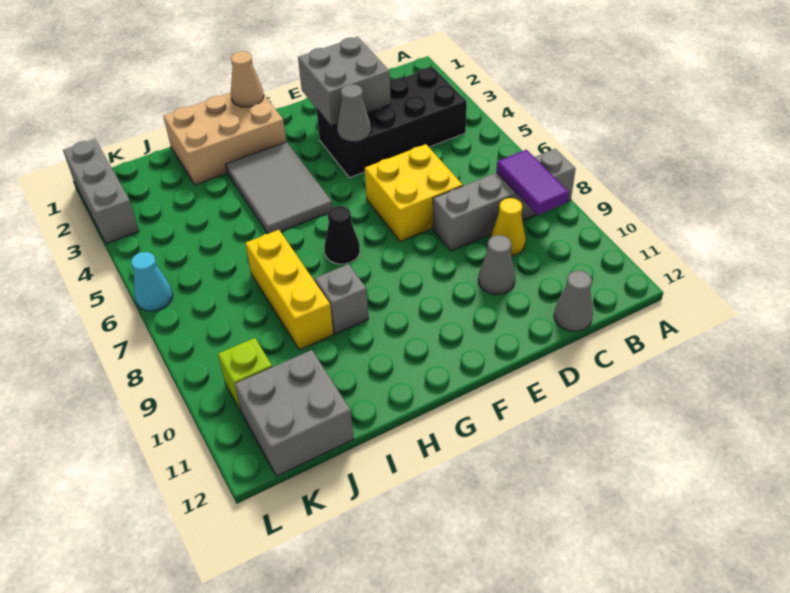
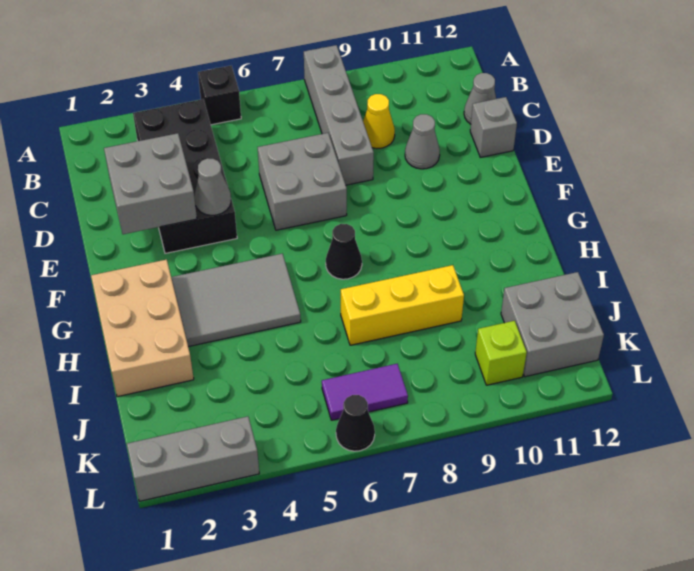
none -> black brick A5 level 1
purple tile B8:B9 level 2 -> purple tile K6:K7 level 1
yellow brick D6:E7 level 1 -> grey brick D6:E7 level 1
tan cone G1 level 2 -> none
grey brick H9 level 1 -> grey brick D12 level 1
cyan cone L6 level 1 -> black cone L6 level 1

